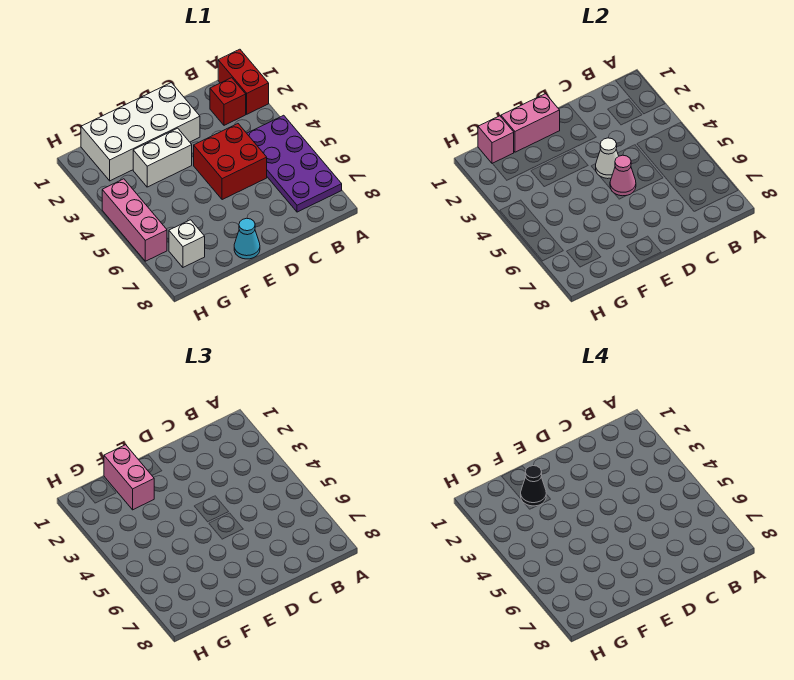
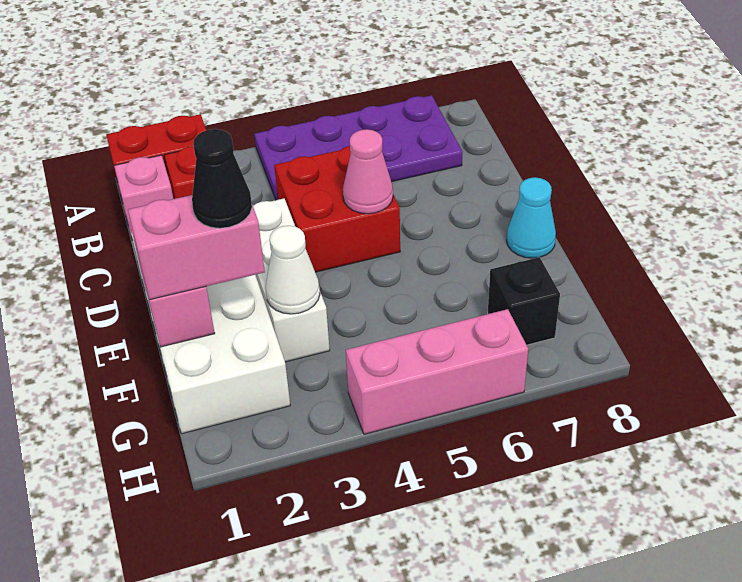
white cone D4 level 2 -> white cone F3 level 2
white brick E3:F3 level 1 -> white brick D3:F3 level 1
pink brick G1 level 2 -> pink brick B1 level 1
white brick G7 level 1 -> black brick G7 level 1

